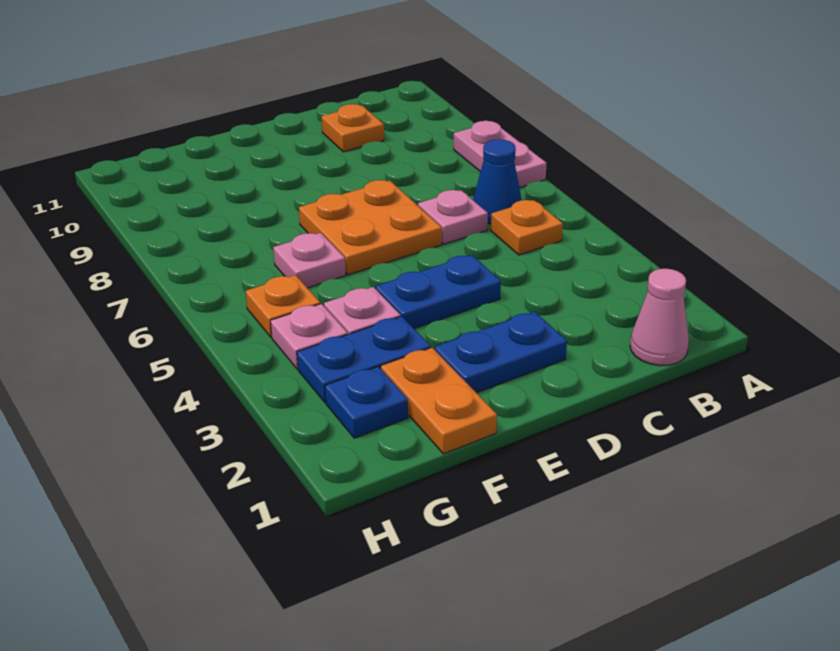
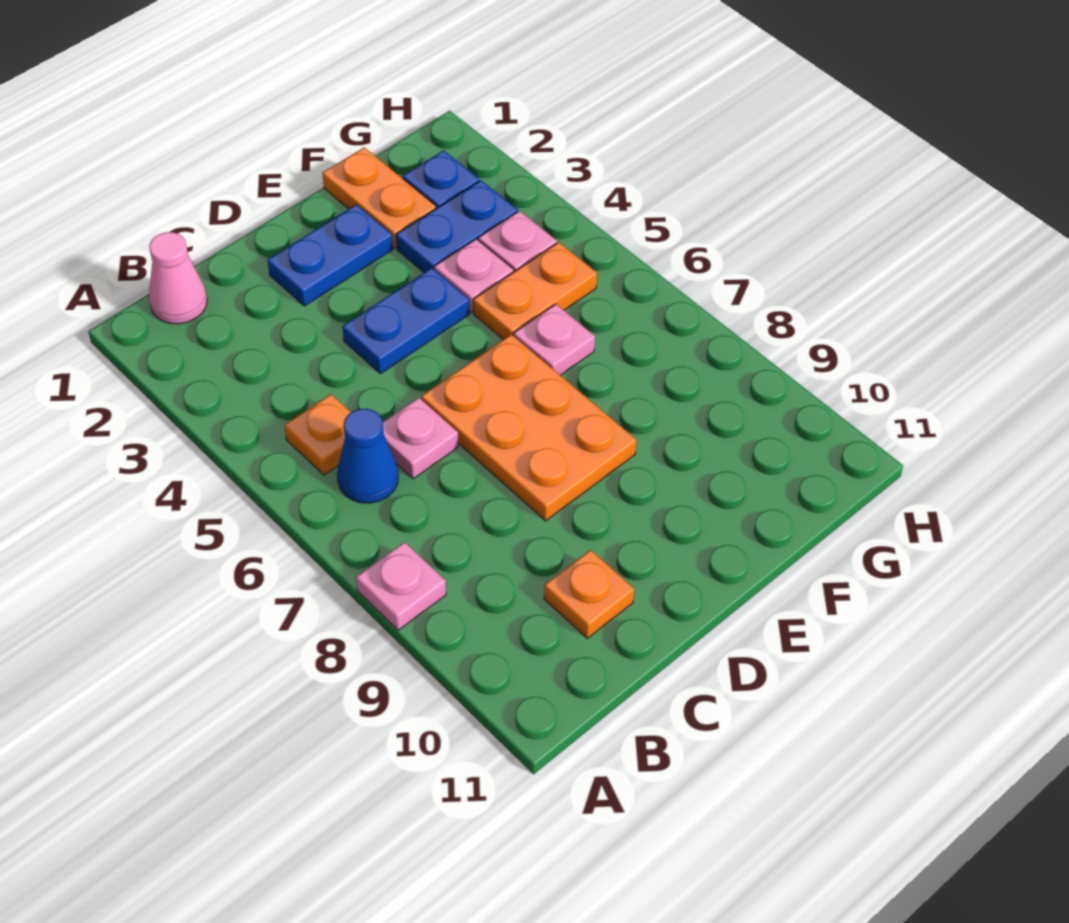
pink plate A7:A8 level 1 -> pink plate A8 level 1
orange plate D6:E7 level 1 -> orange plate D6:E8 level 1
orange plate G5 level 1 -> orange plate F5:G5 level 1

